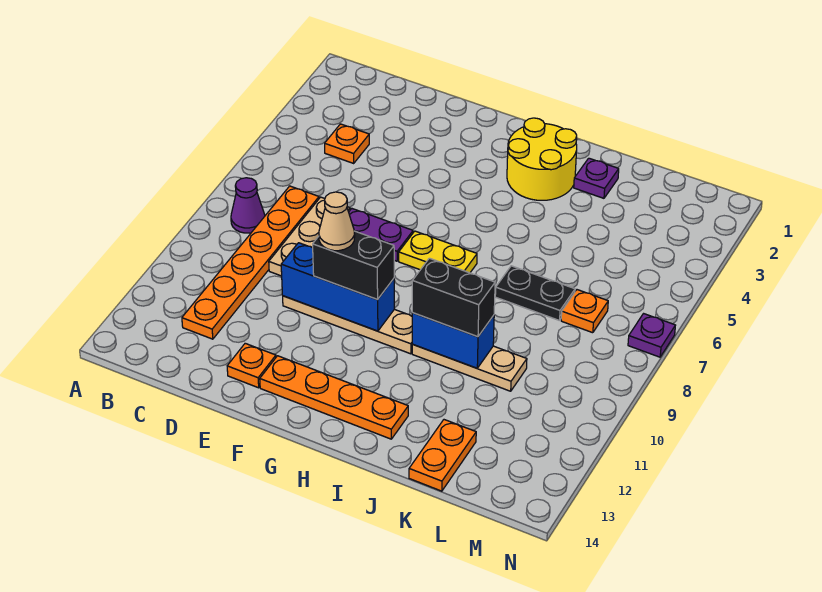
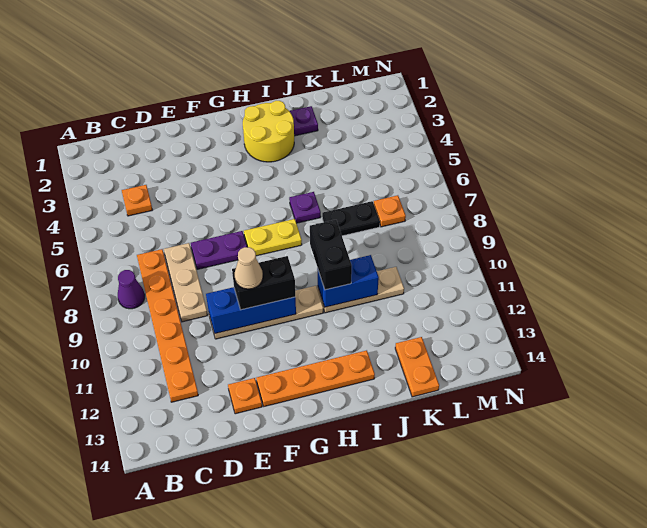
black brick I10:J10 level 3 -> black brick I9:I10 level 3
purple plate N7 level 1 -> purple plate I6 level 1

